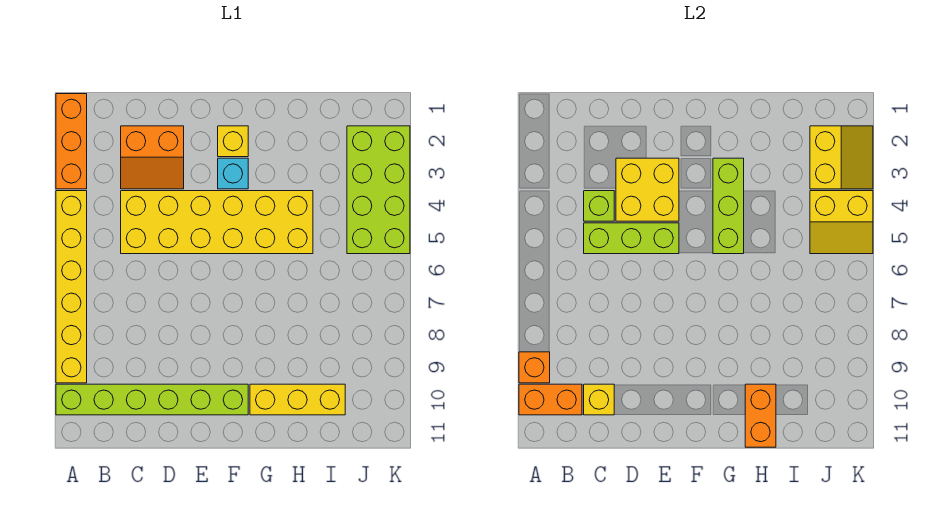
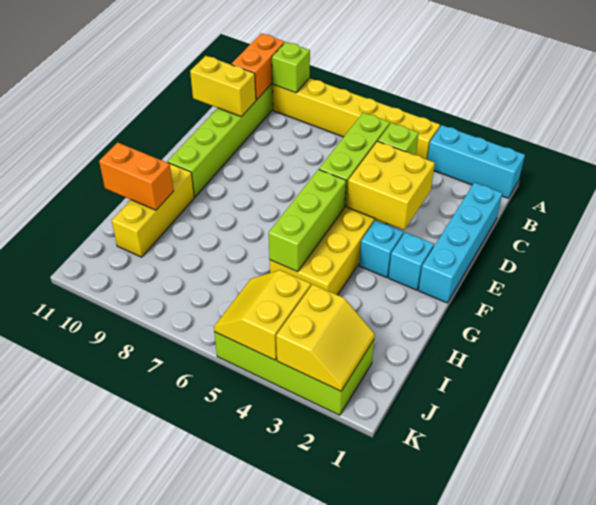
orange brick A1:A3 level 1 -> cyan brick A1:A3 level 1
orange brick A9 level 2 -> lime brick A9 level 2
none -> cyan brick C1:F1 level 1
orange slope C2:D3 level 1 top 2 -> none
yellow brick C10 level 2 -> yellow brick C10:C11 level 2
yellow brick F2 level 1 -> cyan brick F2 level 1
lime brick G3:G5 level 2 -> lime brick F5:H5 level 2
yellow slope J2:K3 level 2 top J -> yellow slope J2:K3 level 2 top 3

